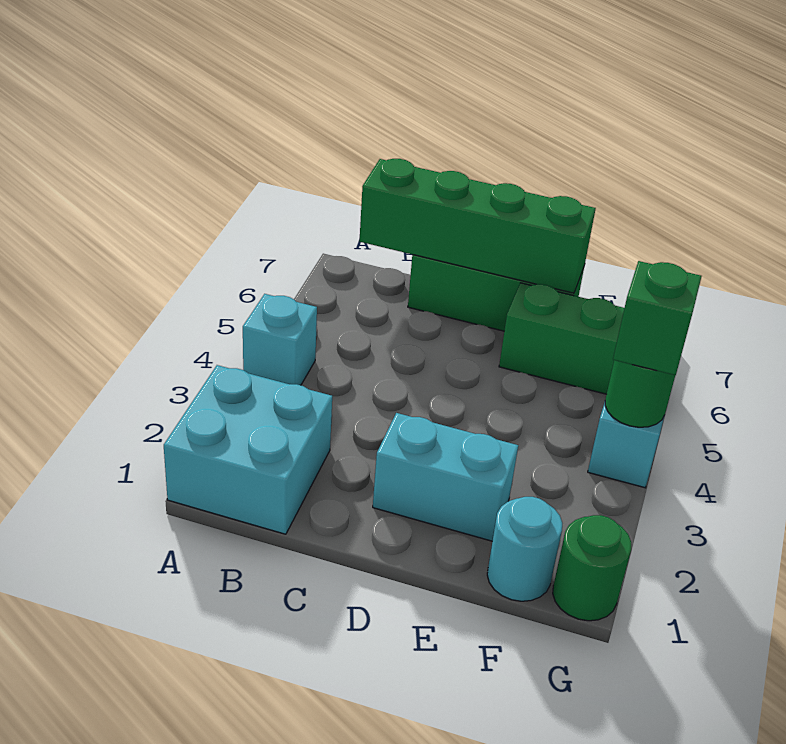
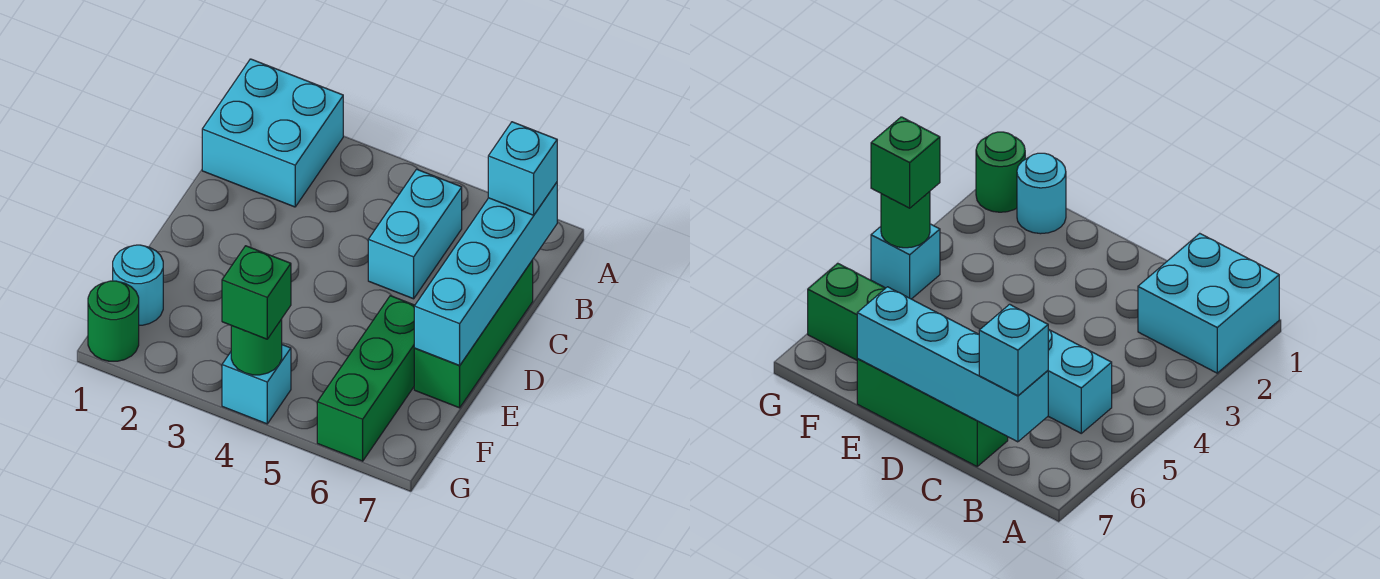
cyan brick A4 level 1 -> cyan brick B7 level 3
green brick B7:E7 level 2 -> cyan brick B7:E7 level 2
cyan brick D2:E2 level 1 -> cyan brick B5:C5 level 1

